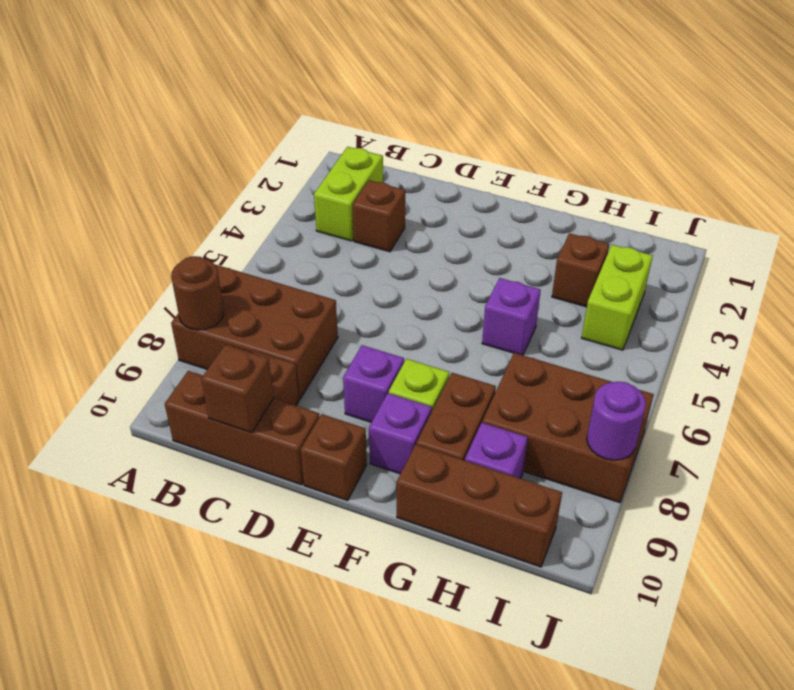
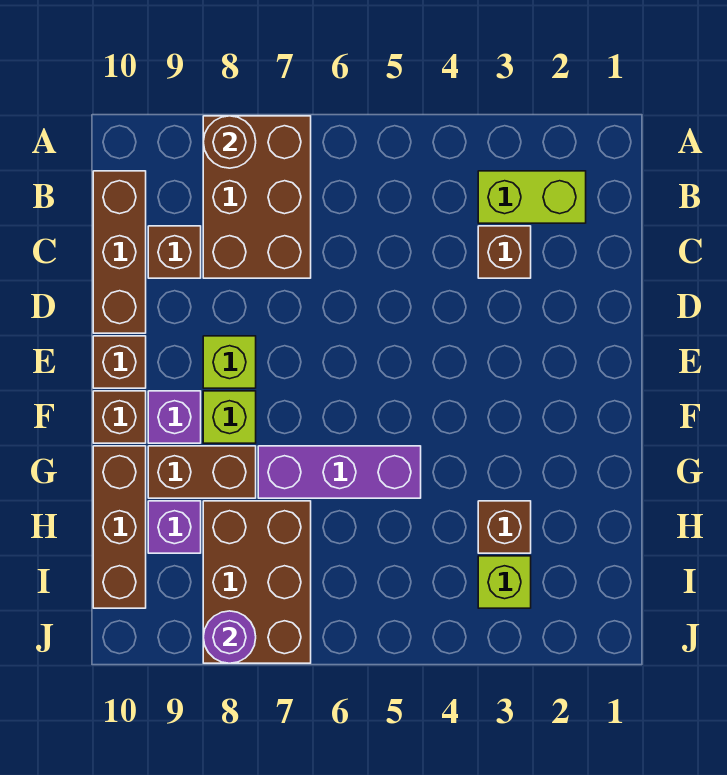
brown brick C10 level 2 -> brown brick F10 level 1
purple brick E8 level 1 -> lime brick E8 level 1
purple brick G5 level 1 -> purple brick G5:G7 level 1
lime brick I3:I4 level 1 -> lime brick I3 level 1

